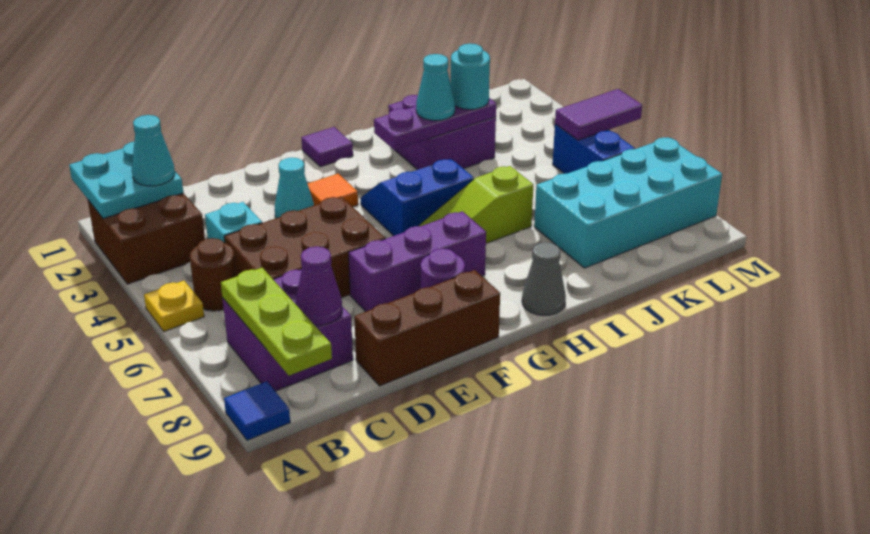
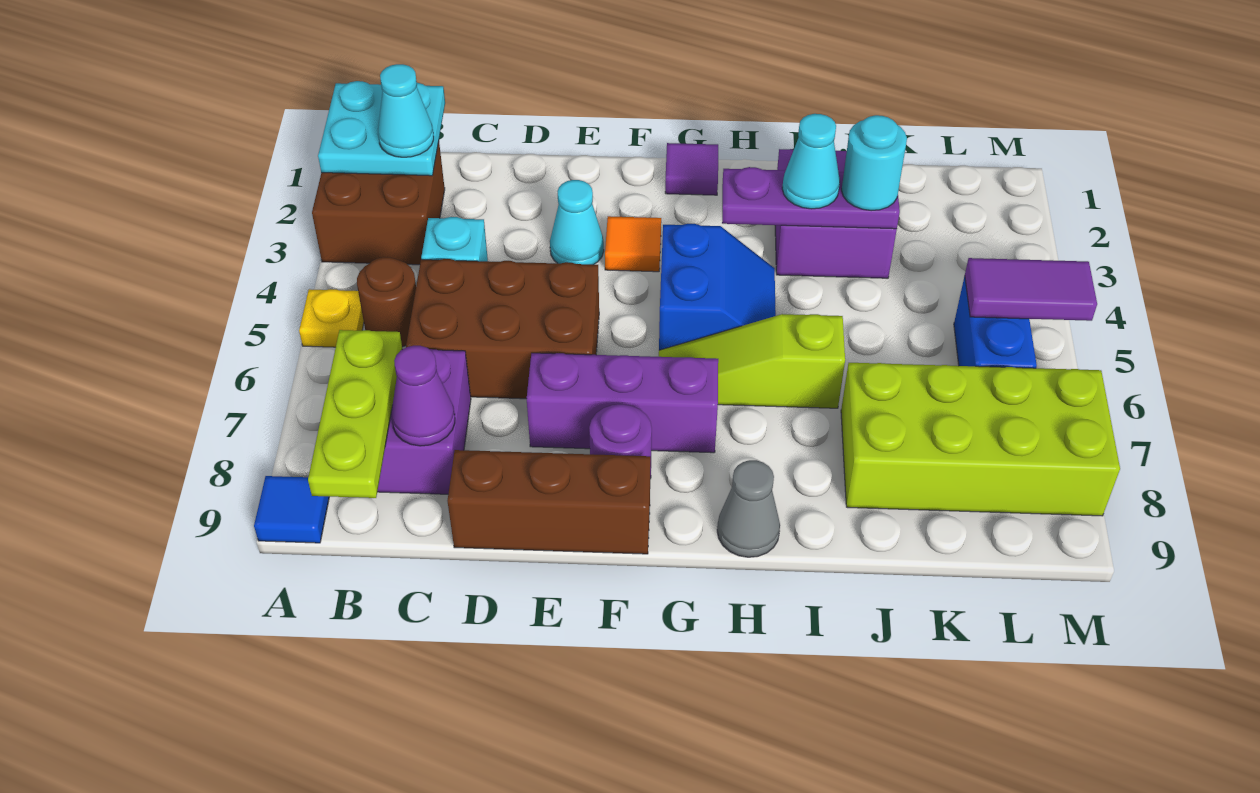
blue slope G4:H5 level 1 top 5 -> blue slope G4:H5 level 1 top G
cyan brick J7:M8 level 1 -> lime brick J7:M8 level 1

